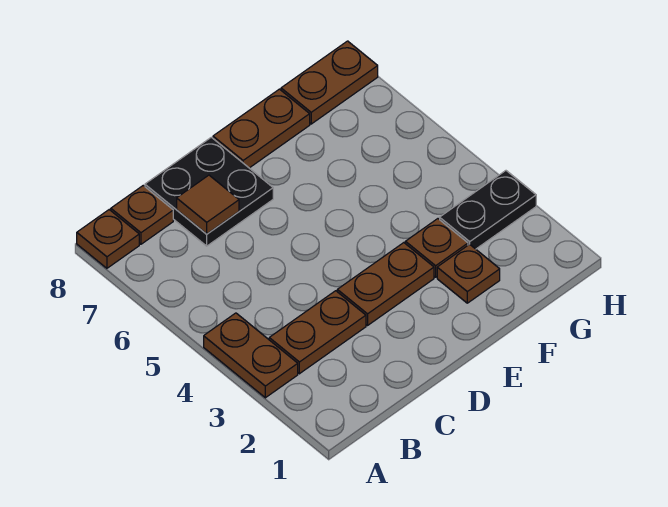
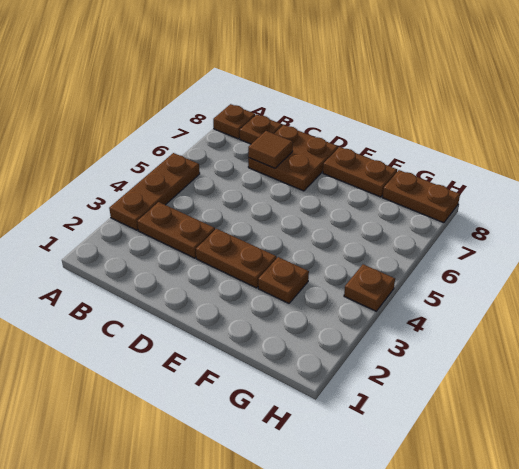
brown plate A3:A4 level 1 -> brown plate A3:A5 level 1
black plate C7:D8 level 1 -> brown plate C7:D8 level 1
brown plate F2 level 1 -> brown plate H4 level 1
black plate G3:H3 level 1 -> none

